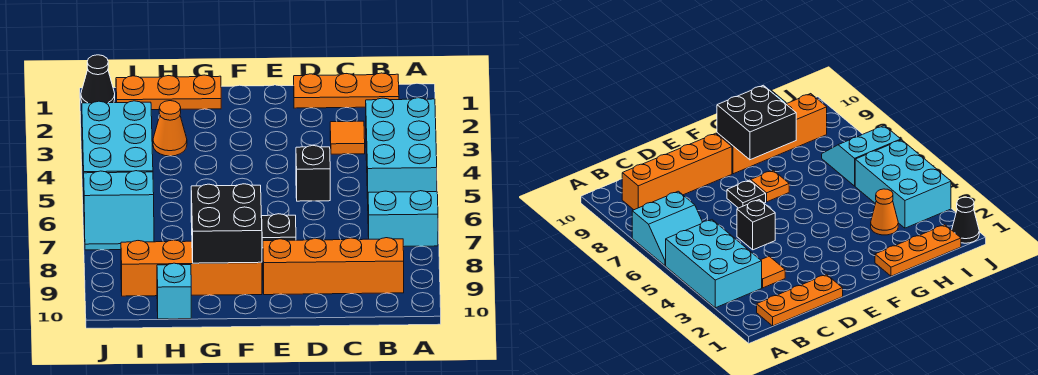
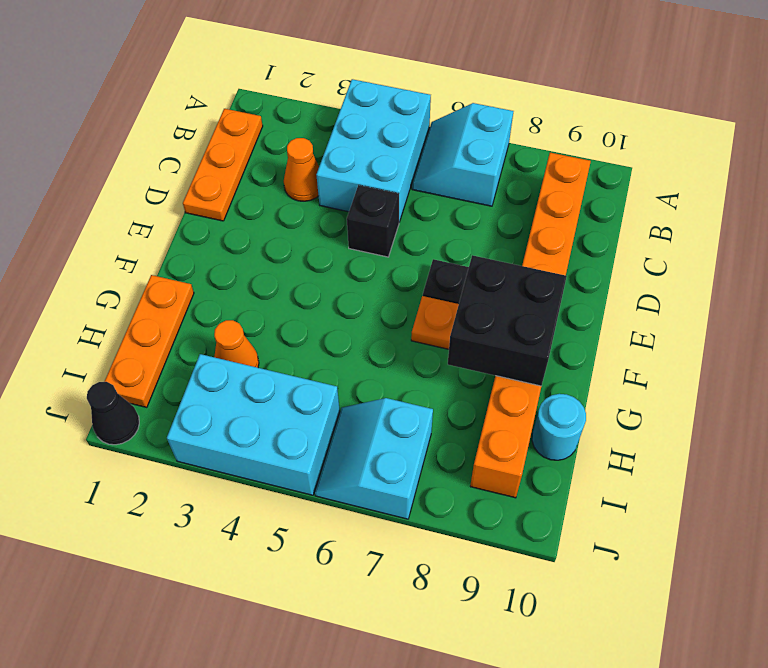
cyan brick A3:B5 level 1 -> cyan brick A4:C5 level 1
orange tile C3 level 1 -> orange cone C3 level 1
cyan brick H10 level 1 -> cyan round brick H10 level 1
cyan slope I6:J7 level 1 top 6 -> cyan slope I6:J7 level 1 top 7

